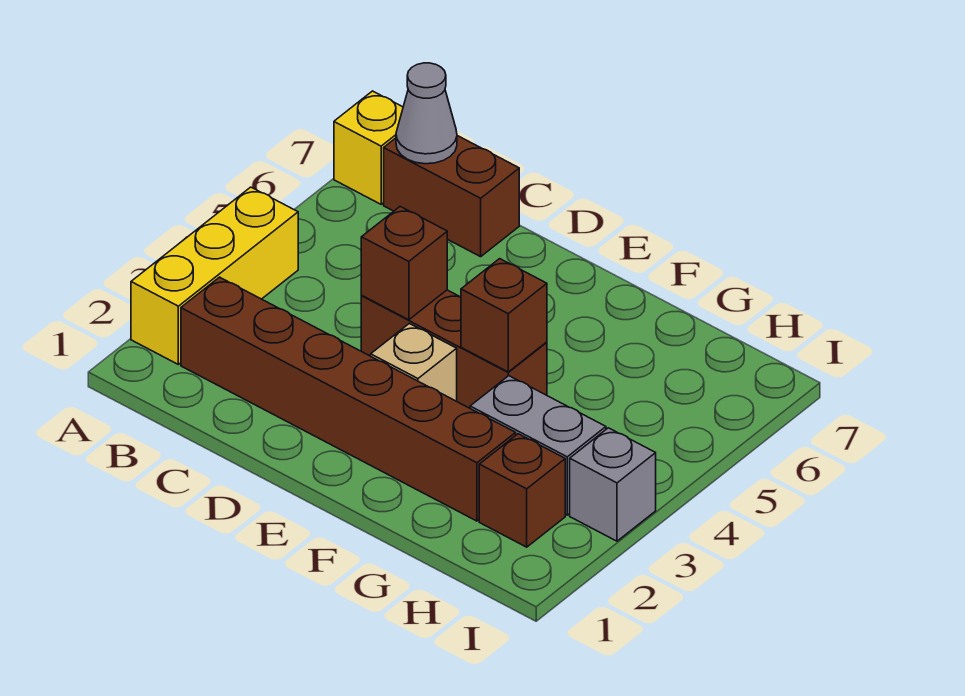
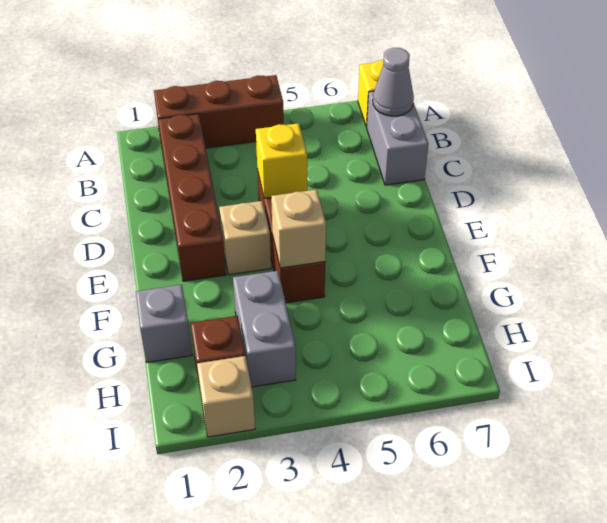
yellow brick A2:A4 level 1 -> brown brick A2:A4 level 1
brown brick B2:G2 level 1 -> brown brick B2:E2 level 1
brown brick B7:C7 level 1 -> grey brick B7:C7 level 1
brown brick D4 level 2 -> yellow brick D4 level 2
brown brick F4 level 2 -> tan brick F4 level 2
none -> tan brick I2 level 1
grey brick I3 level 1 -> grey brick G1 level 1

